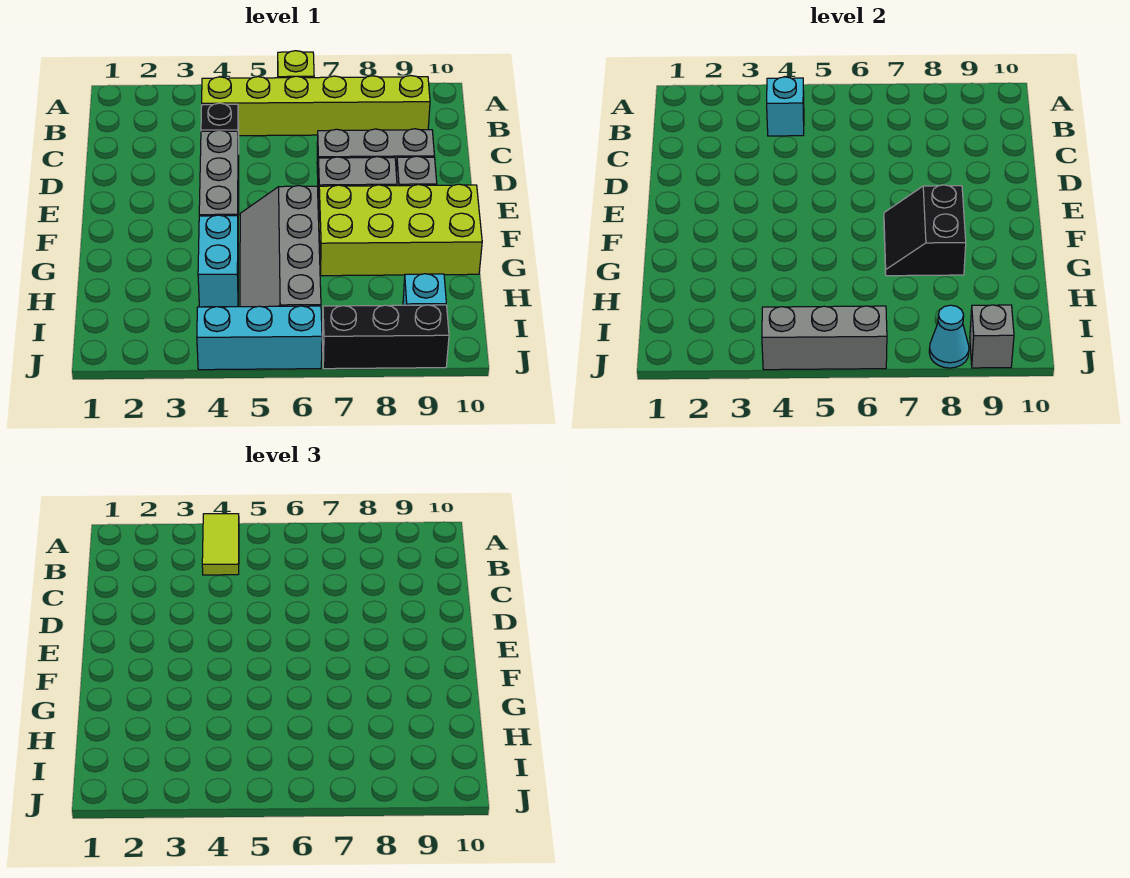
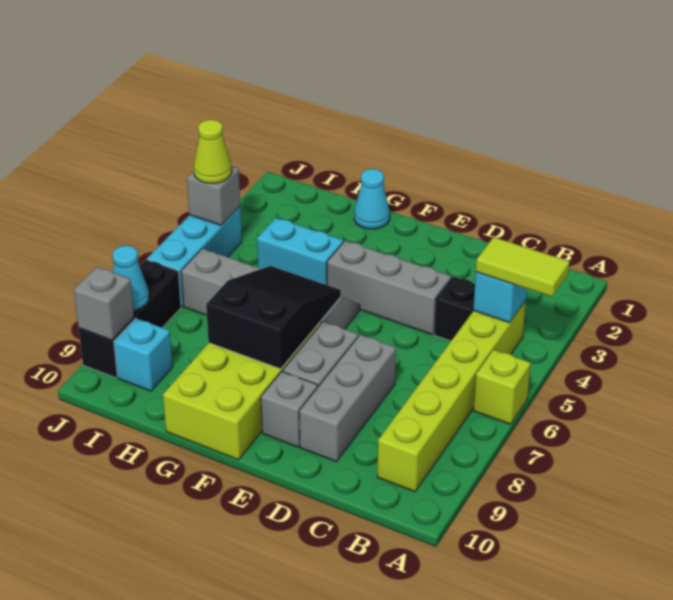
black slope F7:G8 level 2 top 8 -> black slope F6:G8 level 2 top 8
none -> cyan cone G1 level 1
grey brick J4:J6 level 2 -> grey brick J4 level 2
none -> lime cone J4 level 3

